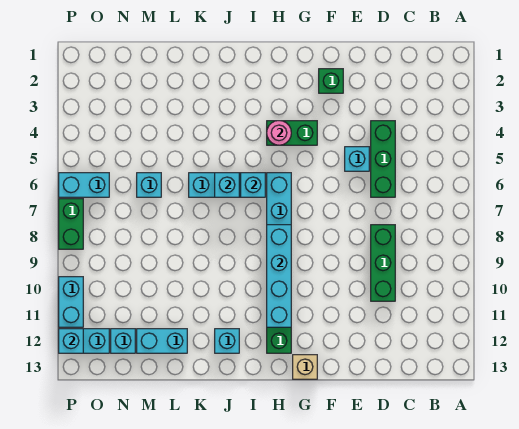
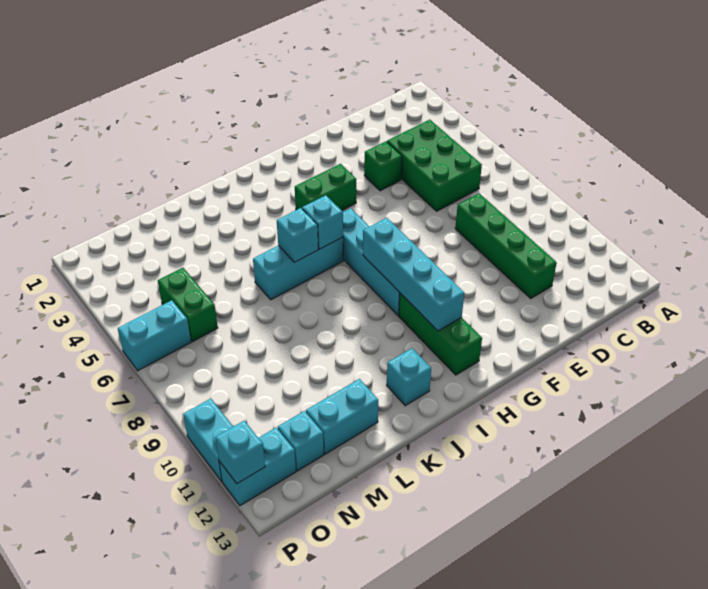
green brick D4:D6 level 1 -> green brick C4:D6 level 1
green brick D8:D10 level 1 -> green brick D8:D11 level 1
cyan brick E5 level 1 -> none
green brick F2 level 1 -> green brick E4 level 1
tan brick G13 level 1 -> none
pink round brick H4 level 2 -> none
cyan brick M6 level 1 -> none
green brick P7:P8 level 1 -> green brick N5:N6 level 1

